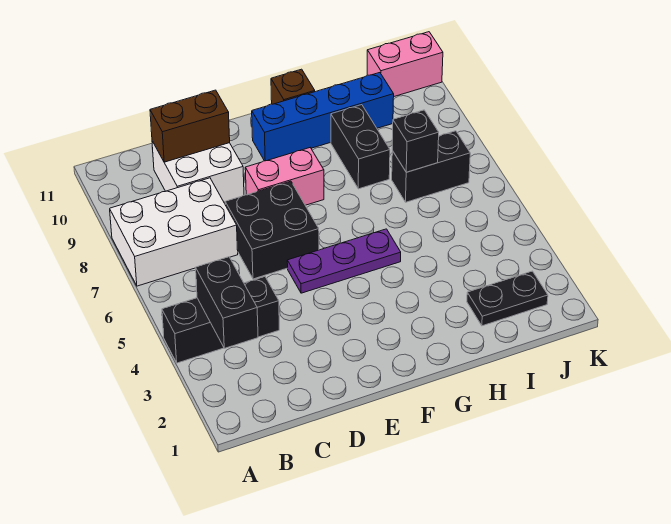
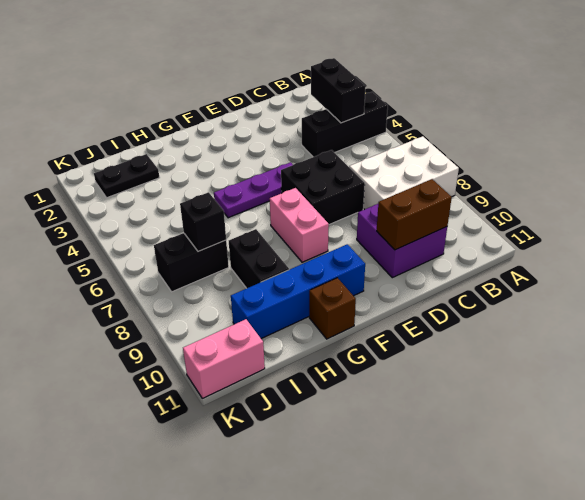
white brick C9:D10 level 1 -> purple brick C9:D10 level 1
pink brick E8:F8 level 1 -> pink brick F7:F8 level 1

